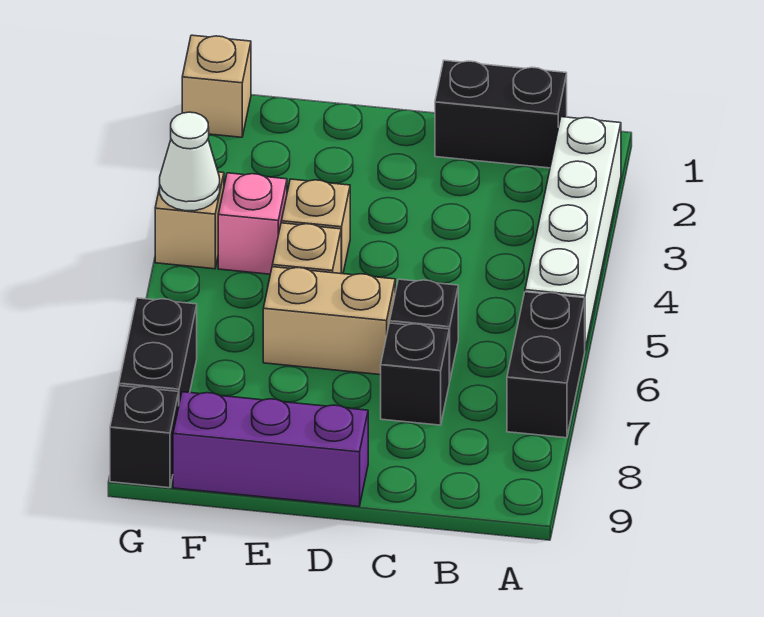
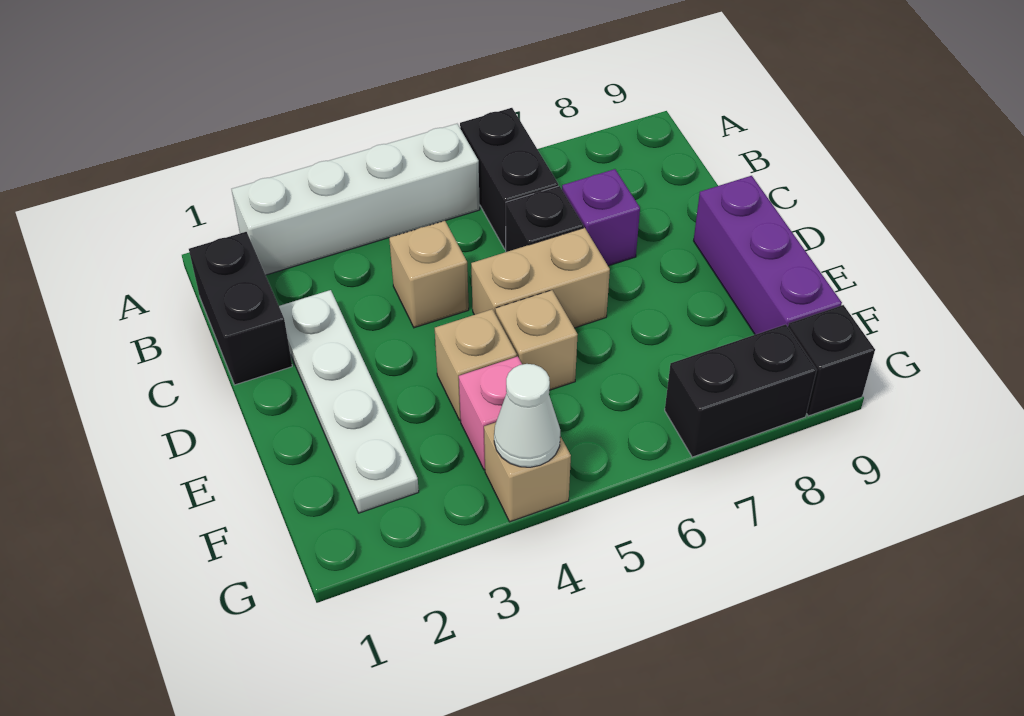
black brick A6:A7 level 1 -> black brick A6:B6 level 1
none -> white plate C2:F2 level 1
black brick C7 level 1 -> purple brick C7 level 1
tan brick D6:E6 level 1 -> tan brick D5:D6 level 1
tan brick G1 level 1 -> tan brick C4 level 1

